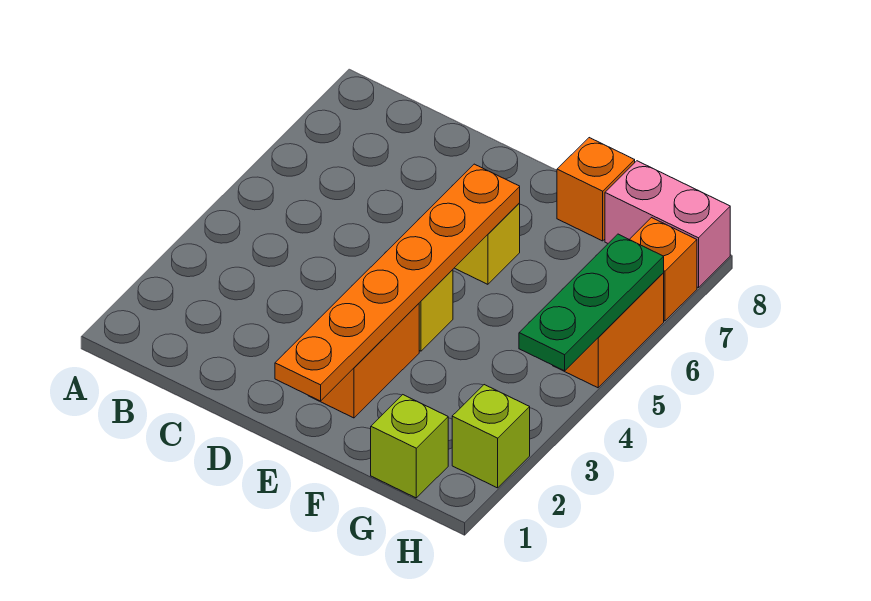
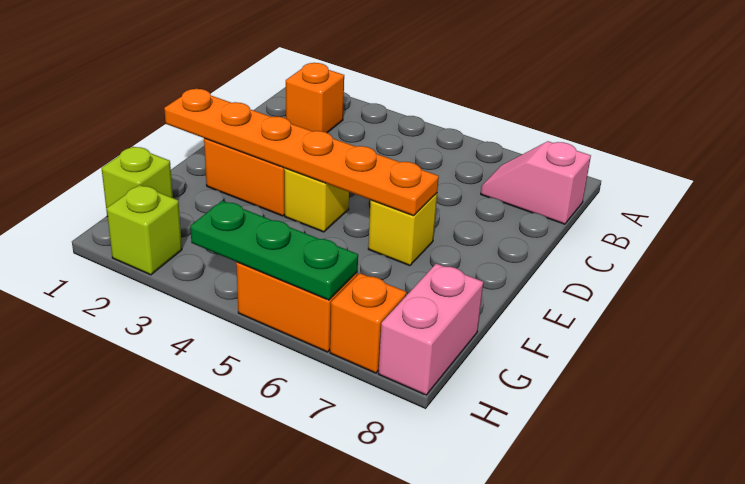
none -> pink slope B7:B8 level 1 top 8
orange brick F8 level 1 -> orange brick B2 level 1

